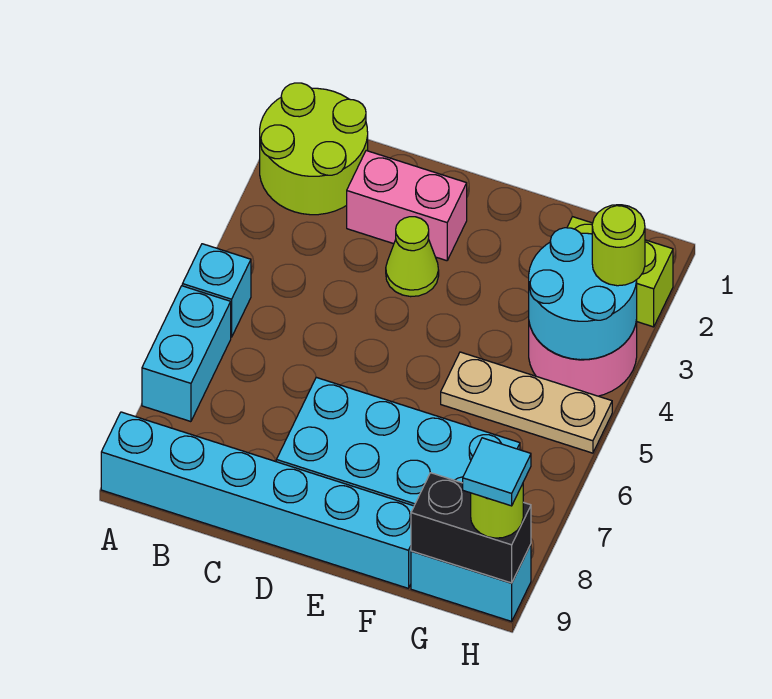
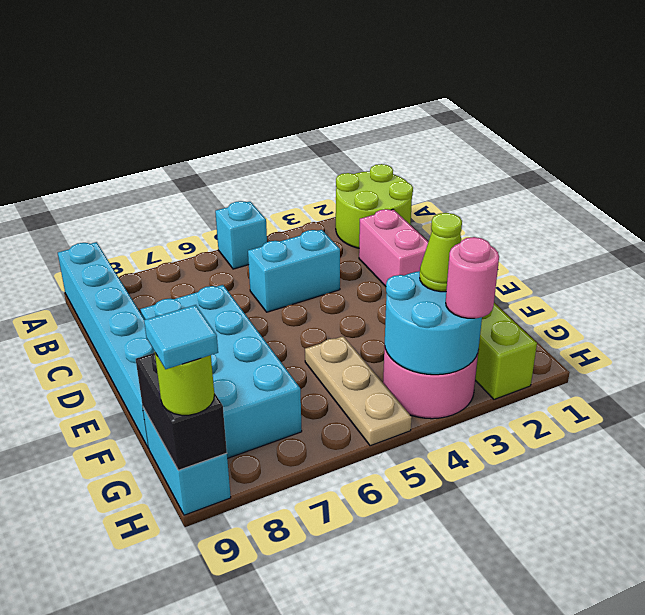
cyan brick A6:A7 level 1 -> cyan brick C4:C5 level 1
lime cone D3 level 1 -> lime cone G3 level 3
lime round brick H3 level 3 -> pink round brick H3 level 3

